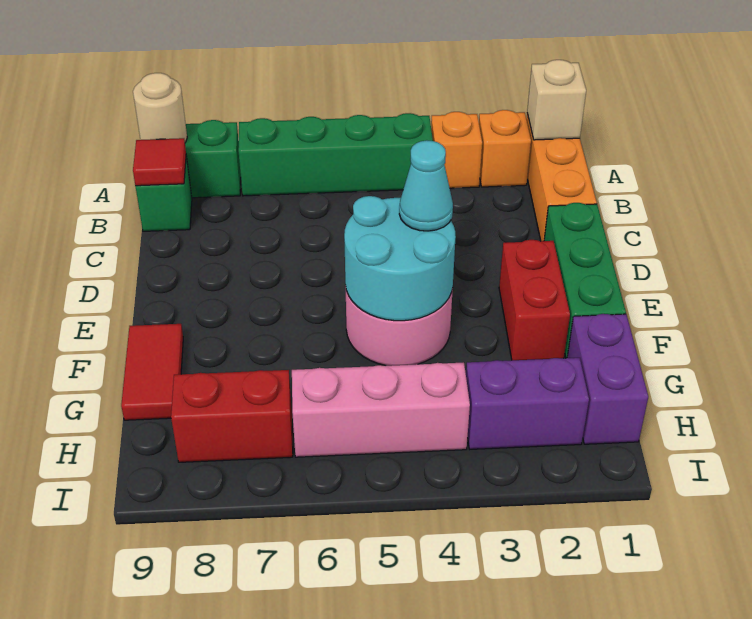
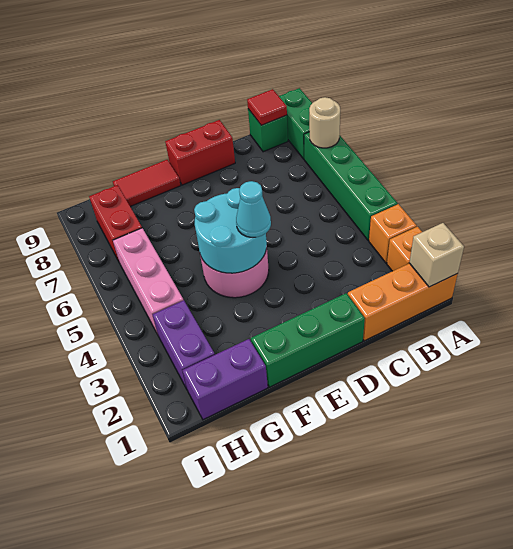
tan round brick A9 level 2 -> tan round brick A7 level 2
red brick E2:F2 level 1 -> red brick D9:E9 level 1

